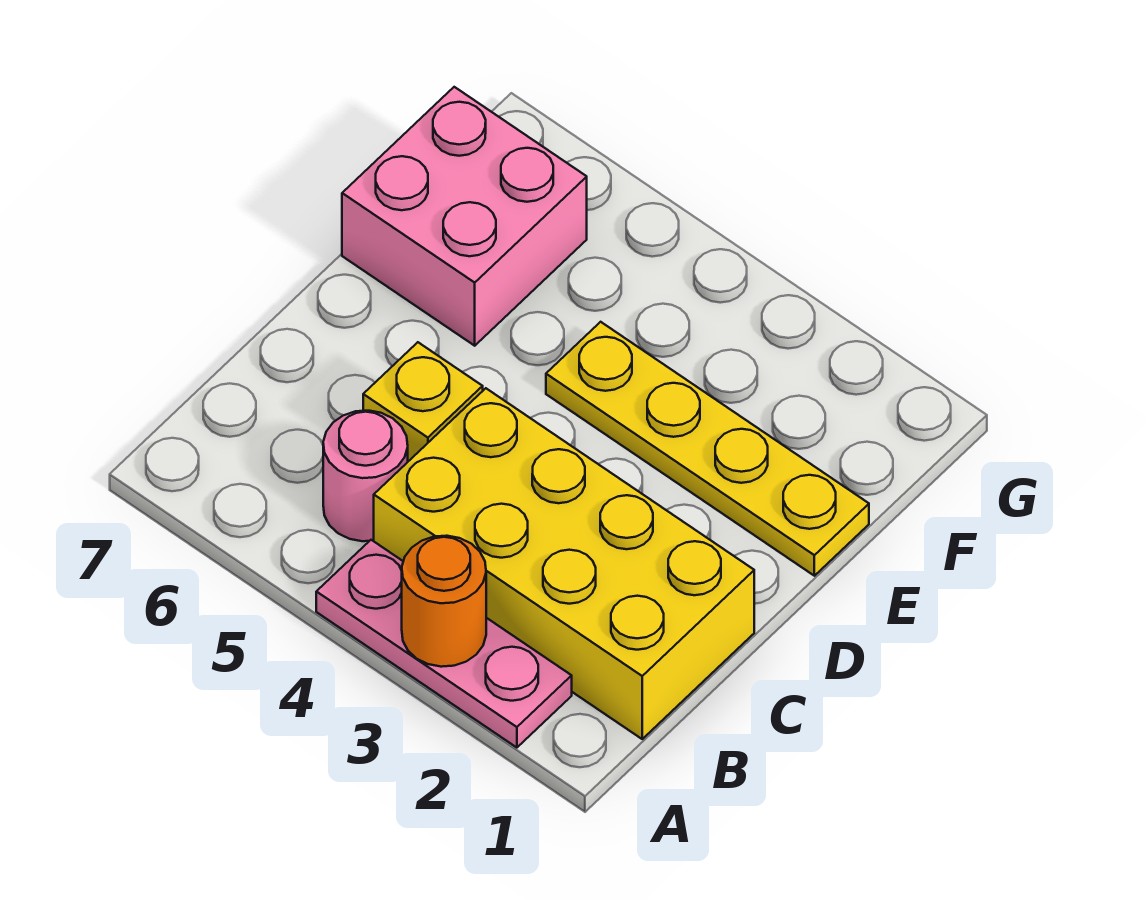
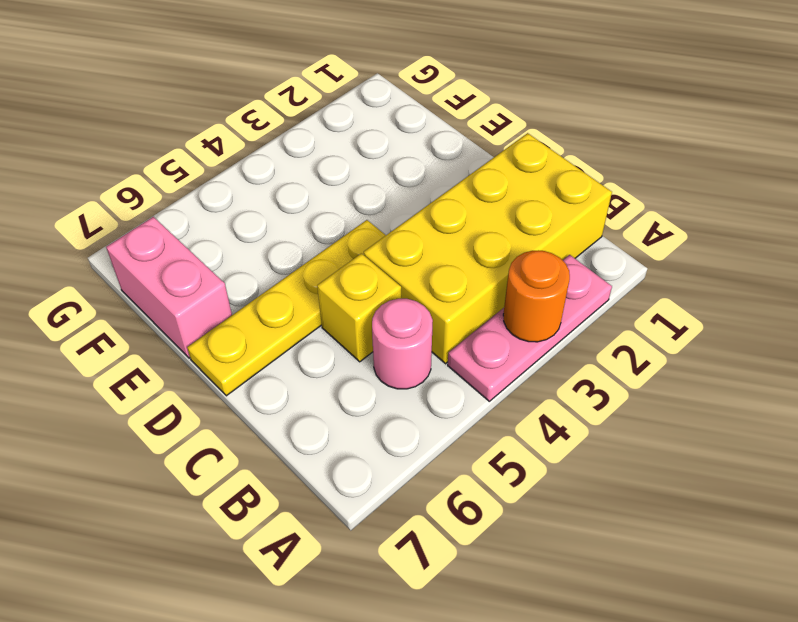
yellow plate E1:E4 level 1 -> yellow plate D4:D7 level 1
pink brick E6:F7 level 1 -> pink brick E7:F7 level 1

